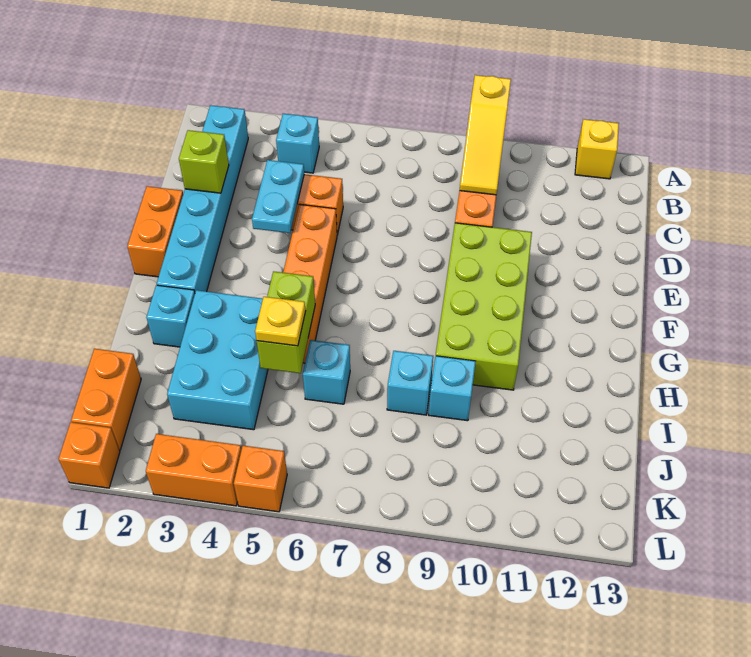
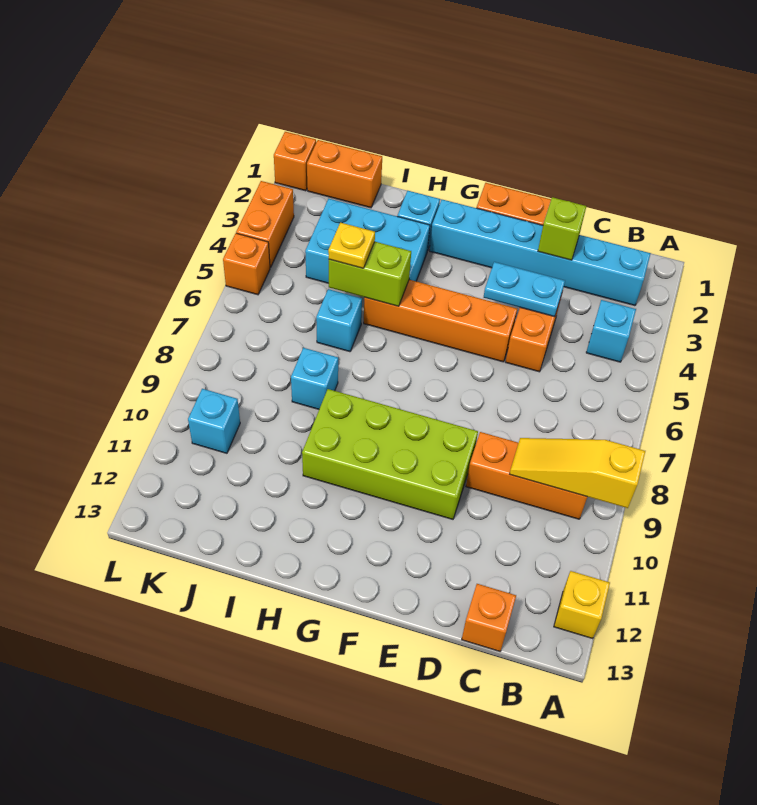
none -> orange brick C13 level 1
cyan brick I9 level 1 -> cyan brick K10 level 1

